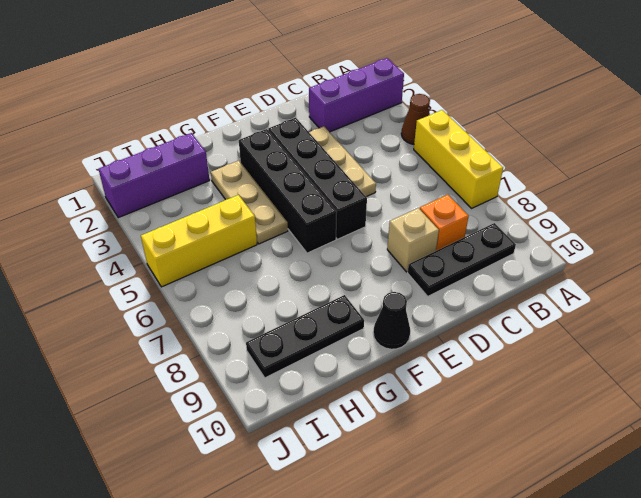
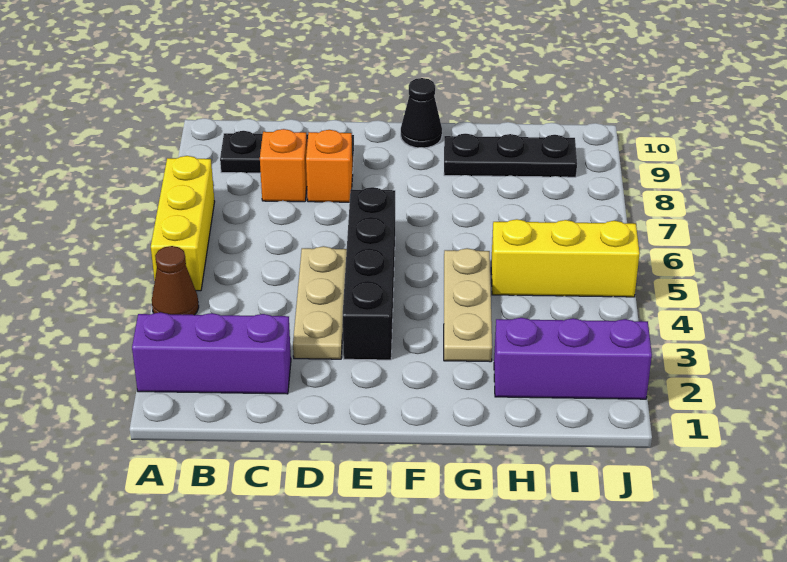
tan brick D8 level 1 -> orange brick D8 level 1
black brick F3:F6 level 1 -> none

